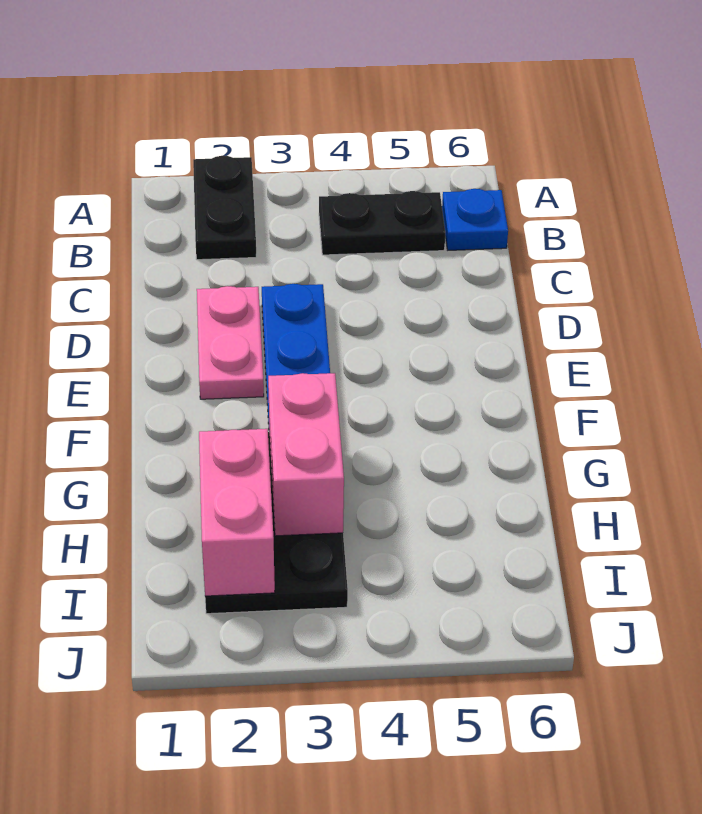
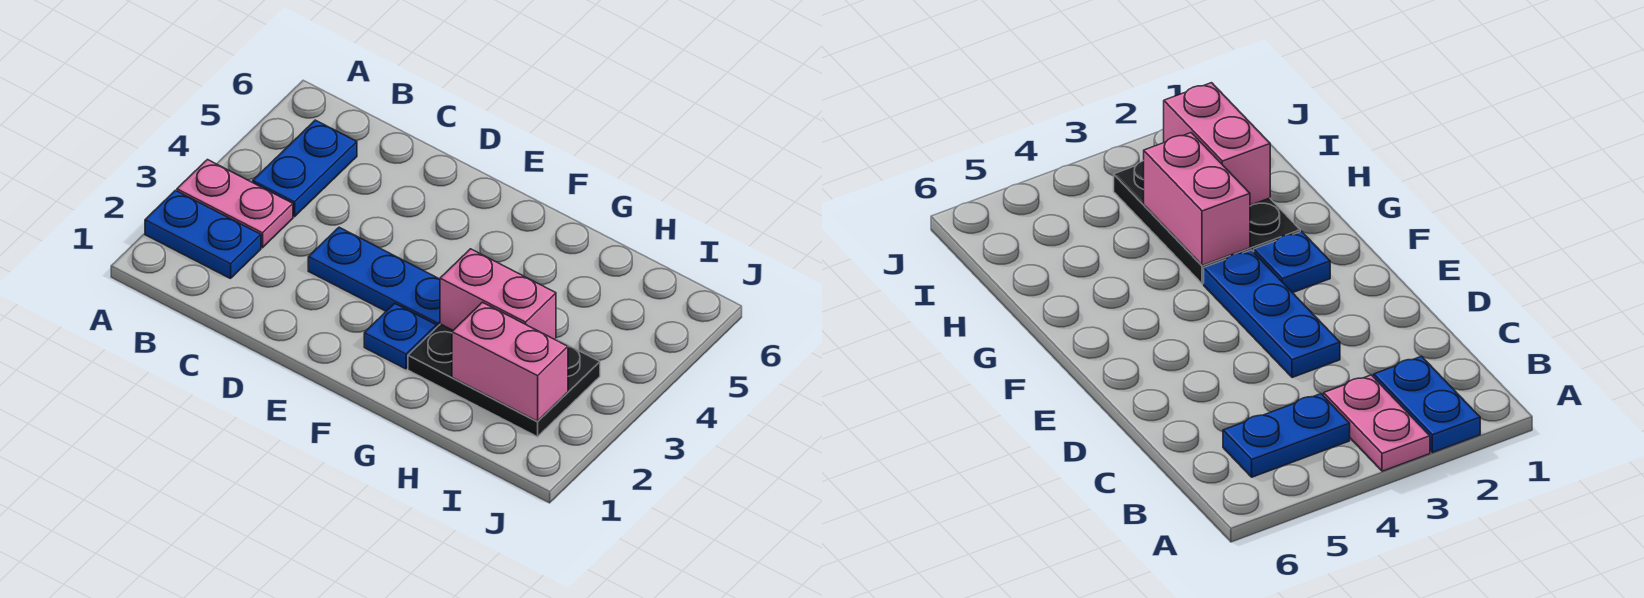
black plate A2:B2 level 1 -> blue plate A2:B2 level 1
black plate B4:B5 level 1 -> blue plate B4:B5 level 1
blue plate B6 level 1 -> blue plate F2 level 1
pink plate D2:E2 level 1 -> pink plate A3:B3 level 1

